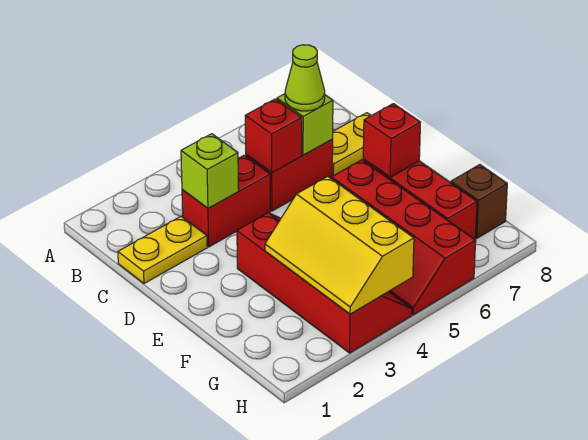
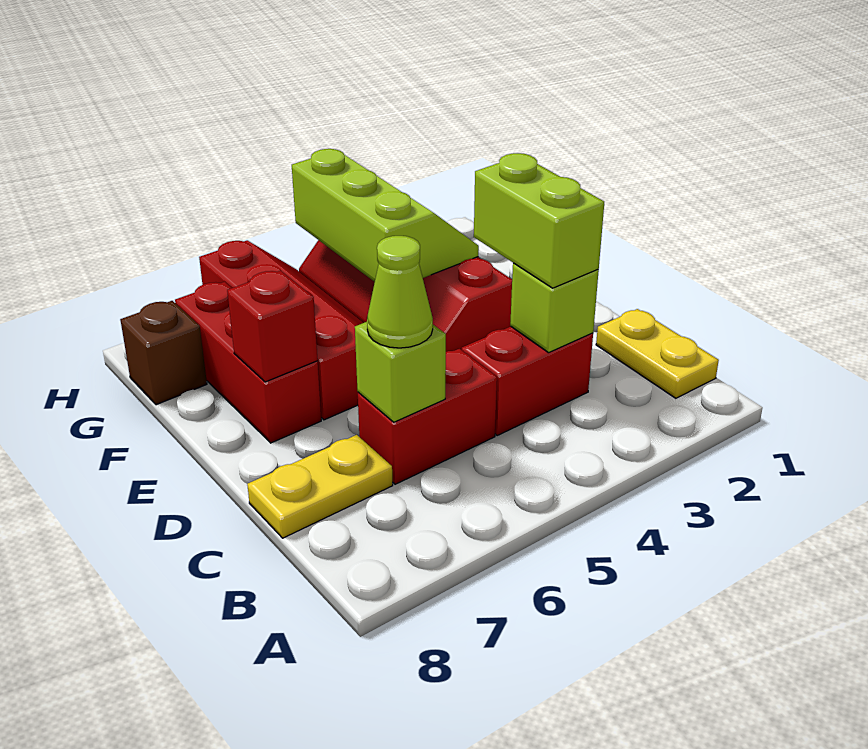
yellow plate C1:C2 level 1 -> yellow plate B1:C1 level 1
none -> lime brick C3:D3 level 3
red brick C5 level 2 -> none
yellow slope F3:H4 level 2 top 4 -> lime slope F3:H4 level 2 top 4

